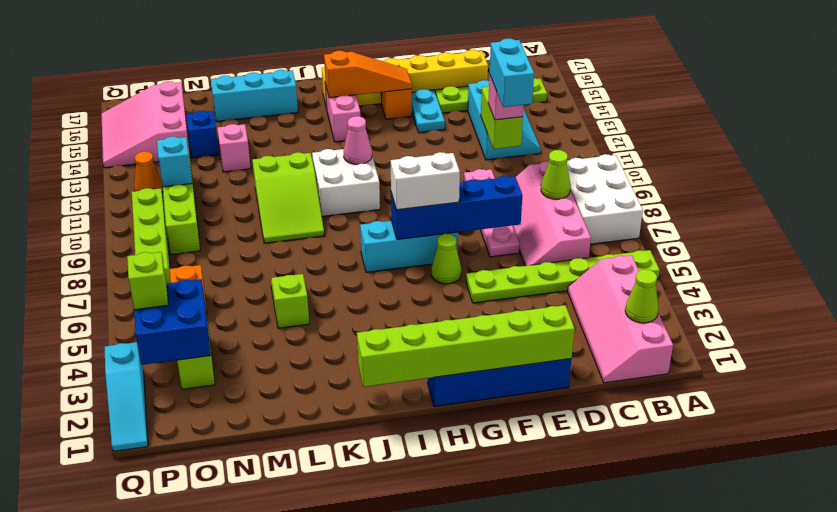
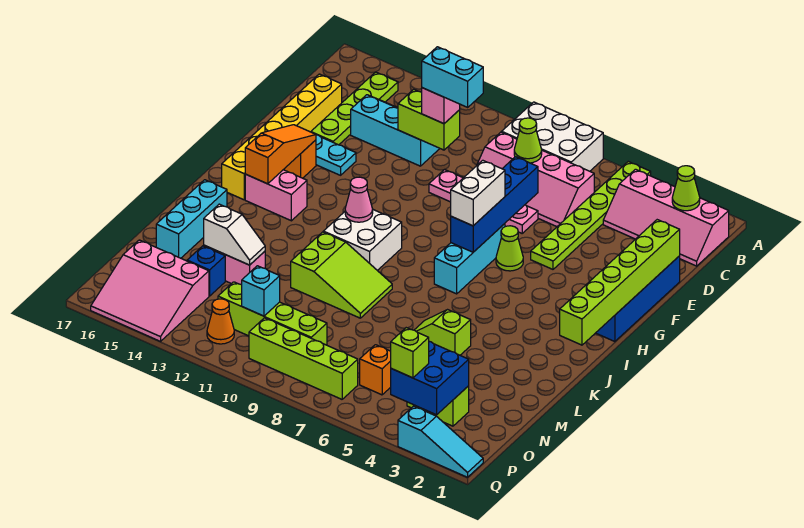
none -> white slope M13:M14 level 2 top 14

